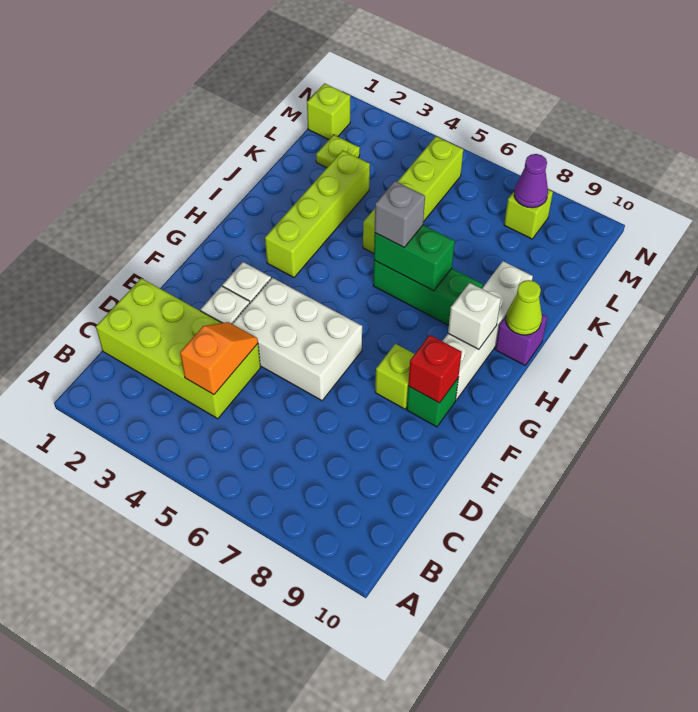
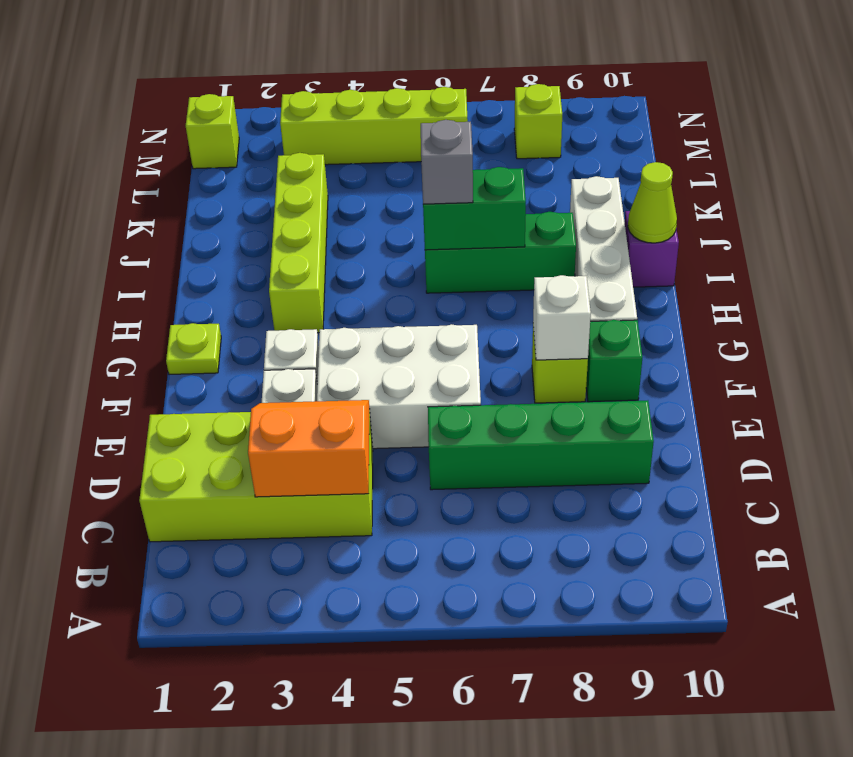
orange slope C4:D4 level 2 top C -> orange slope C3:D4 level 2 top C
none -> green brick D6:D9 level 1
red brick F9 level 2 -> none
white brick H9 level 2 -> white brick F8 level 2
lime brick J5:M5 level 1 -> lime brick M3:M6 level 1
lime plate L2 level 1 -> lime plate G1 level 1
purple cone M8 level 2 -> none

